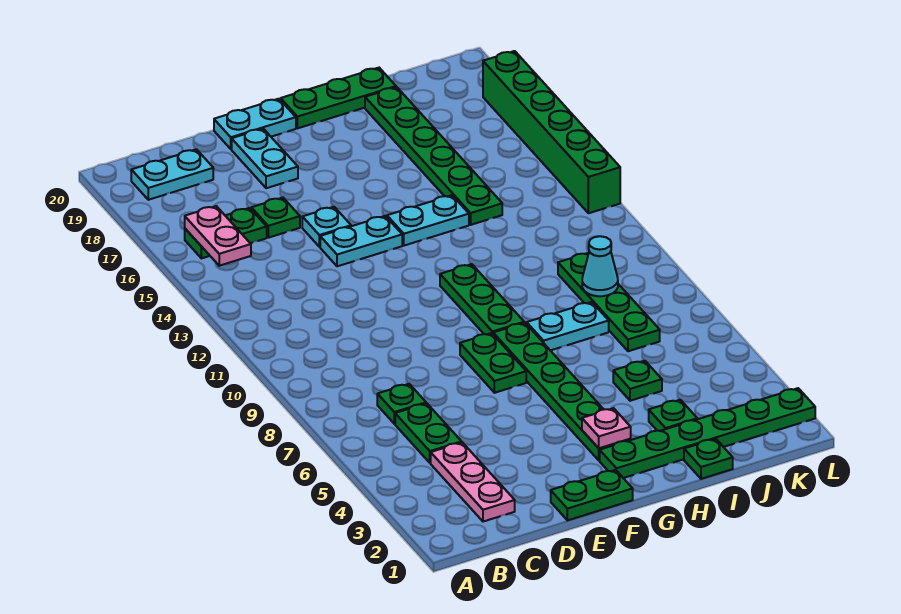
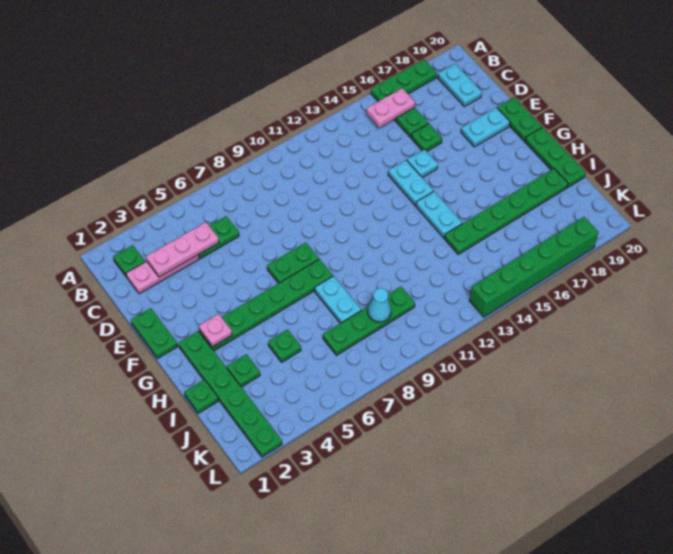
none -> pink plate C3:C5 level 2
green plate C7 level 1 -> green plate B2 level 1
cyan plate E20:F20 level 1 -> green plate E20:F20 level 1
green plate G9:G11 level 1 -> green plate A16:A18 level 1

